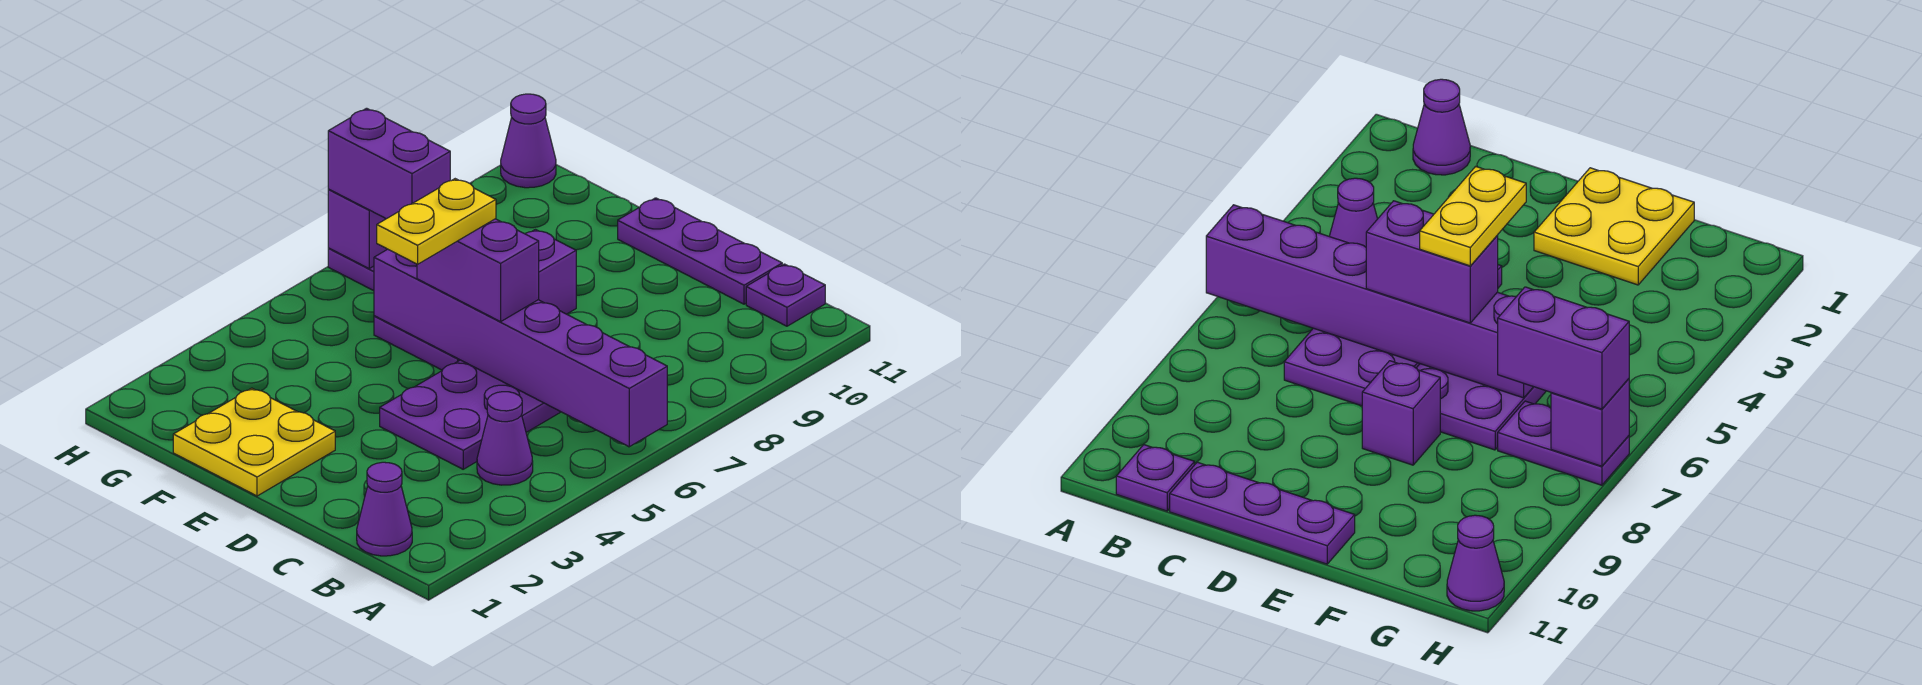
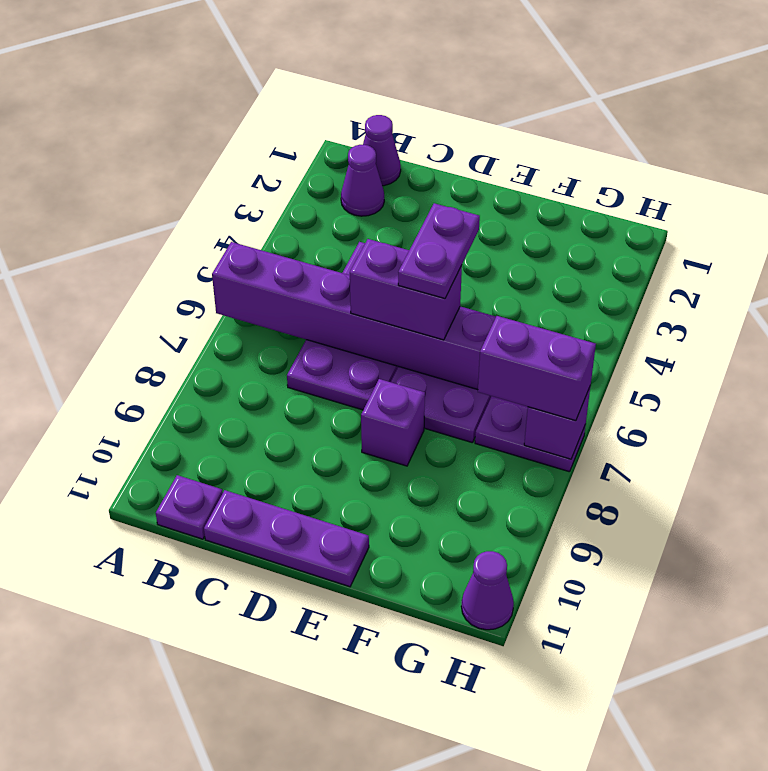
purple cone B4 level 1 -> purple cone B2 level 1
yellow plate E1:F2 level 1 -> none
yellow plate E5:E6 level 4 -> purple plate E5:E6 level 4

